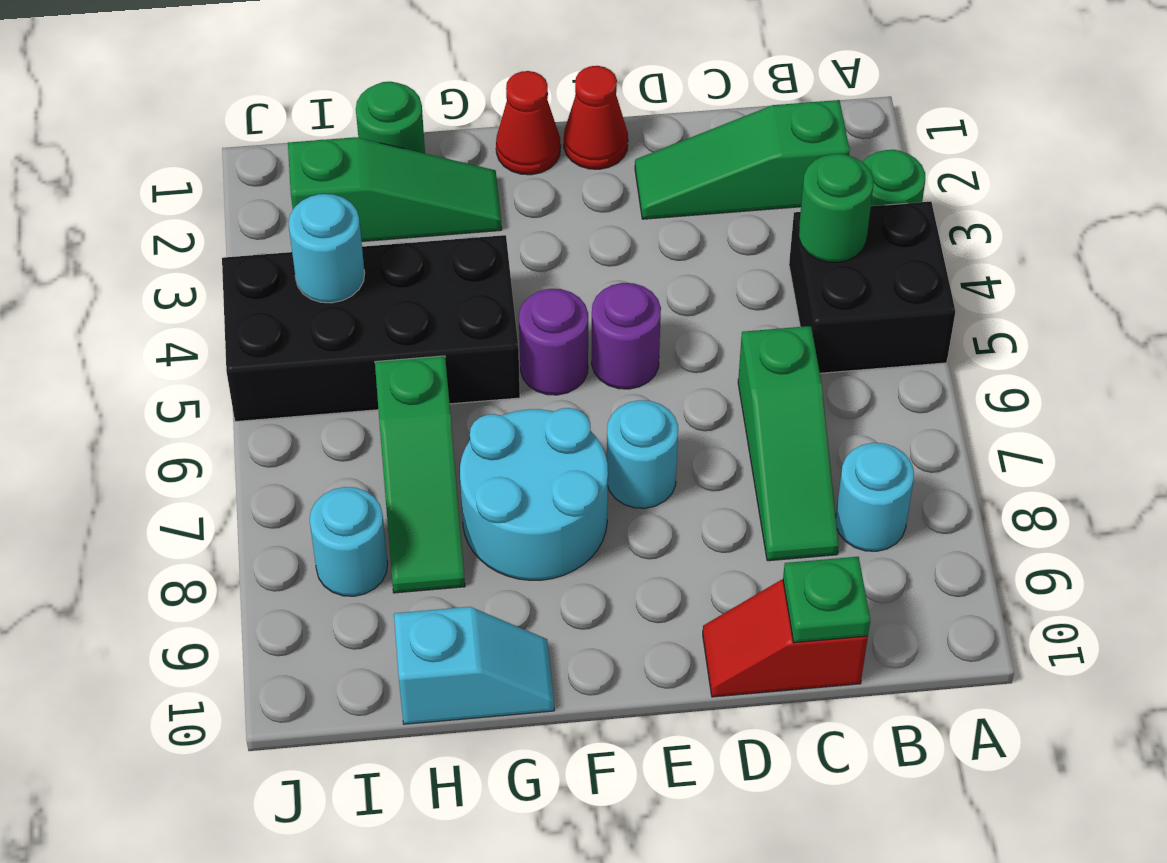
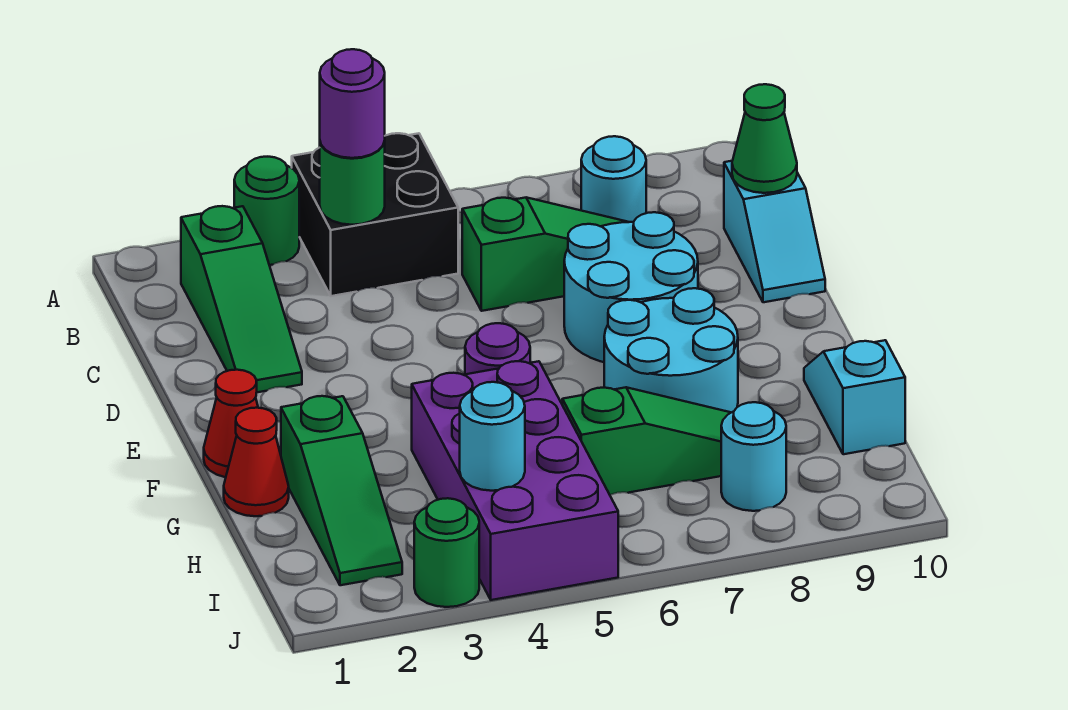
red slope C10:D10 level 1 top C -> cyan slope C10:D10 level 1 top C
green plate C10 level 2 -> green cone C10 level 2
red cone E1 level 1 -> red cone G1 level 1
purple round brick E5 level 1 -> purple round brick B4 level 3
cyan round brick E7 level 1 -> cyan round brick D7:E8 level 1
green slope G2:I2 level 1 top I -> green slope G2:I2 level 1 top G
black brick G4:J5 level 1 -> purple brick G4:J5 level 1
green round brick H1 level 1 -> green round brick J3 level 1

